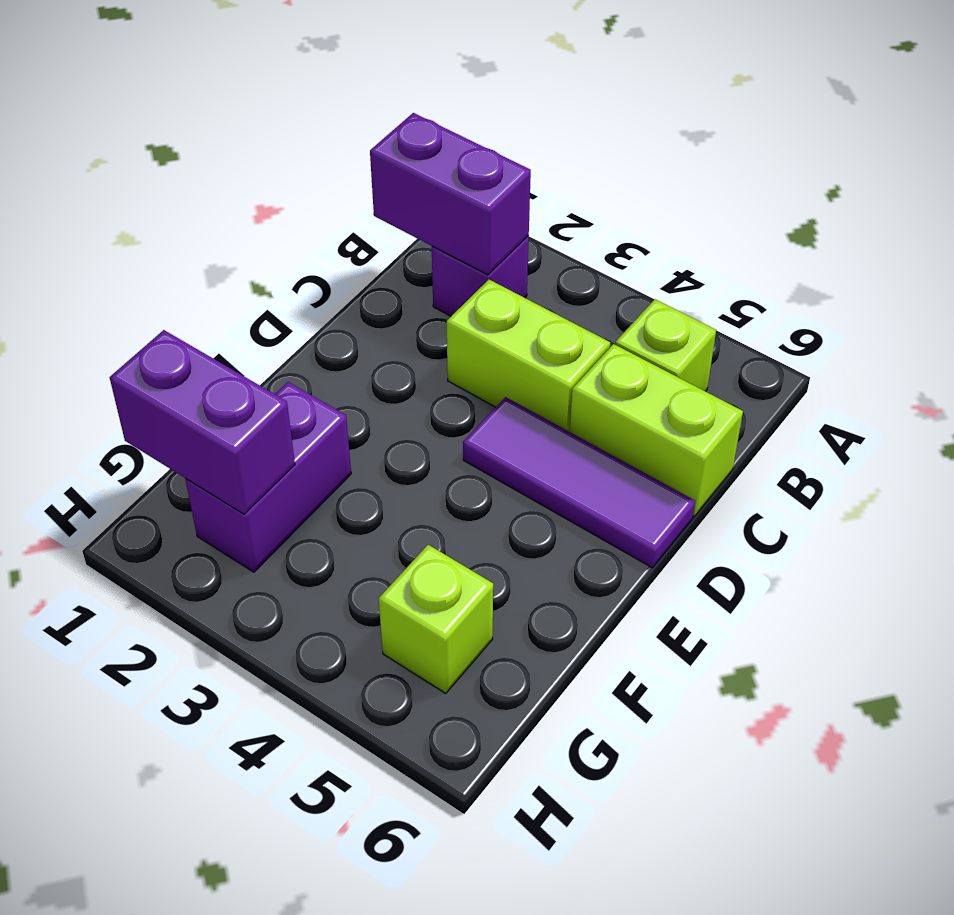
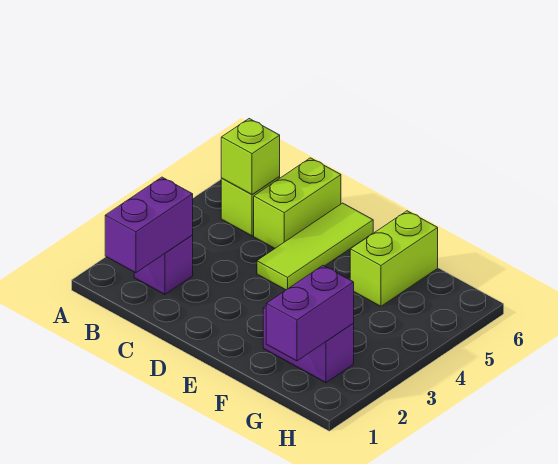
lime brick C3:C4 level 1 -> lime brick F5:F6 level 1
purple tile D4:D6 level 1 -> lime tile D4:D6 level 1
lime brick G5 level 1 -> lime brick B5 level 2

